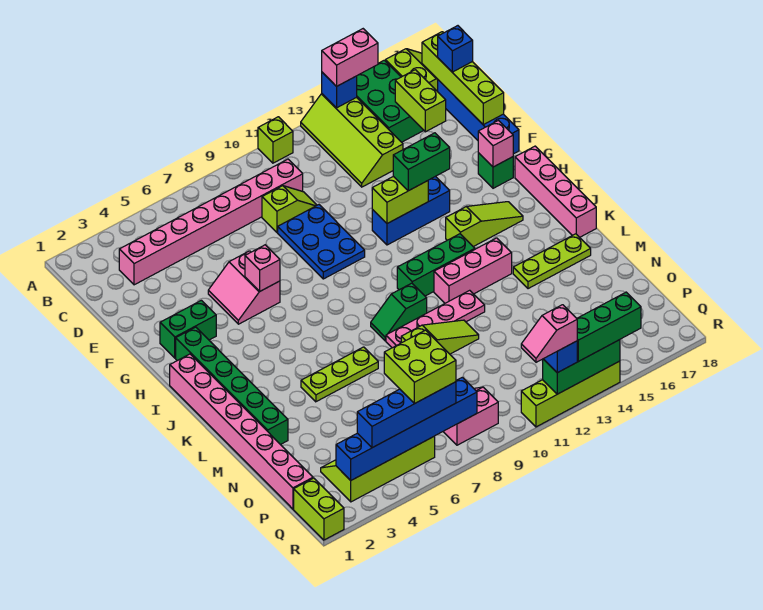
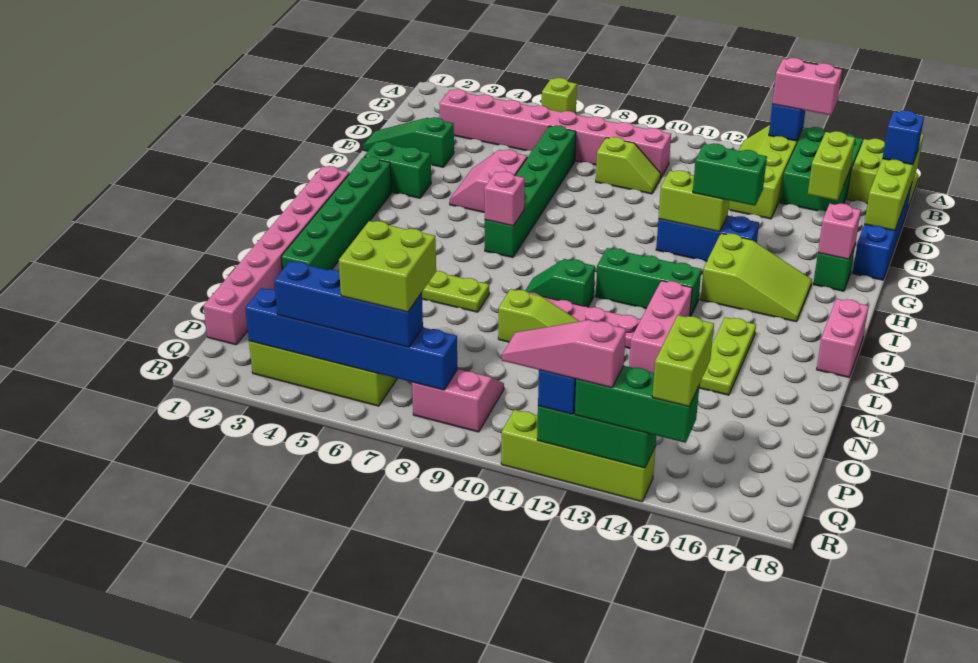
lime brick A11 level 1 -> lime brick A6 level 1
none -> green brick D7:I7 level 1
none -> green slope E1:E3 level 1 top 3
blue plate E9:G10 level 1 -> none
pink brick G6 level 2 -> pink brick I7 level 2
pink brick H18:K18 level 1 -> pink brick J18:K18 level 1
lime slope I14:I16 level 1 top 14 -> lime slope H14:I16 level 1 top 14
pink brick K12:K14 level 1 -> pink brick K13:M13 level 1
lime plate L15:L17 level 1 -> lime plate K15:M15 level 1
lime brick Q1:R1 level 1 -> lime brick Q15:R15 level 4
pink slope R11:R12 level 4 top 12 -> pink slope R11:R13 level 4 top 13

